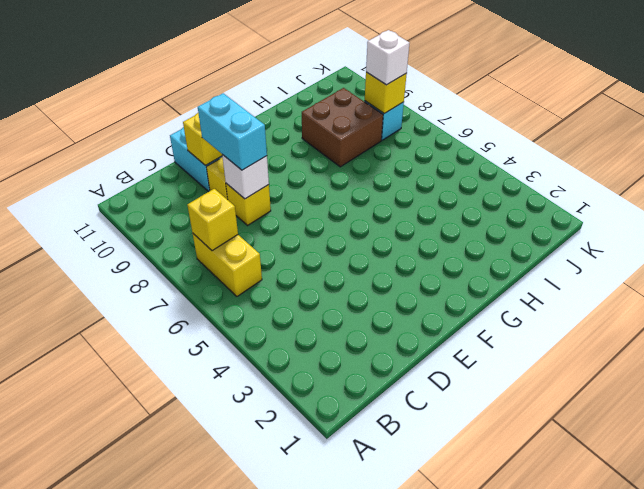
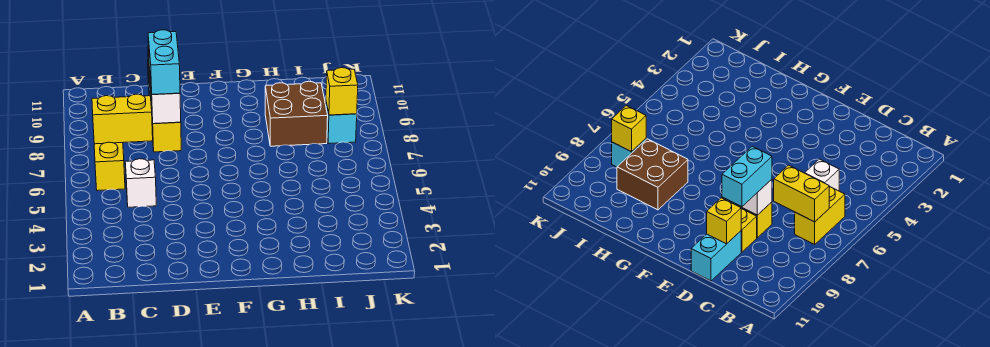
yellow brick B7 level 2 -> yellow brick B7:C7 level 2
white brick J8 level 3 -> white brick C5 level 1

